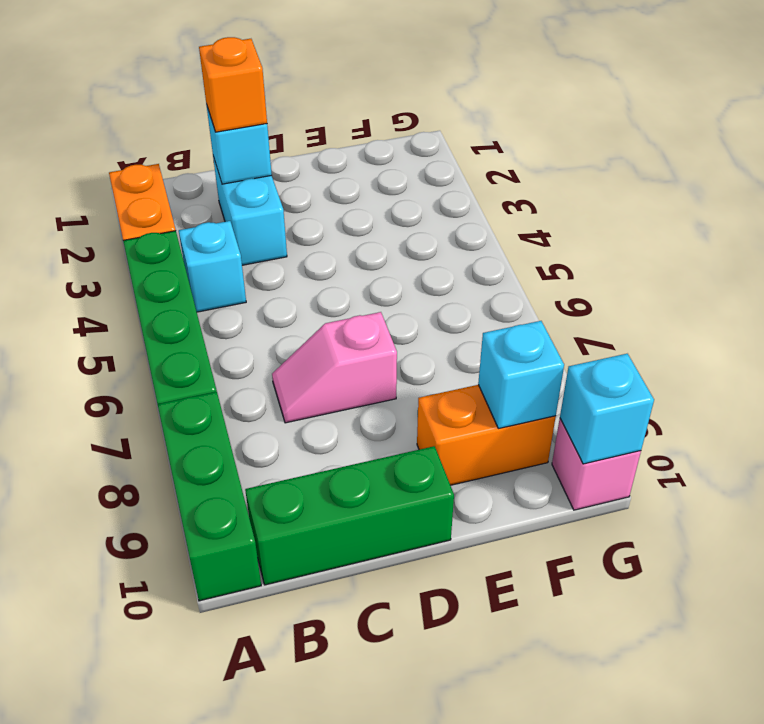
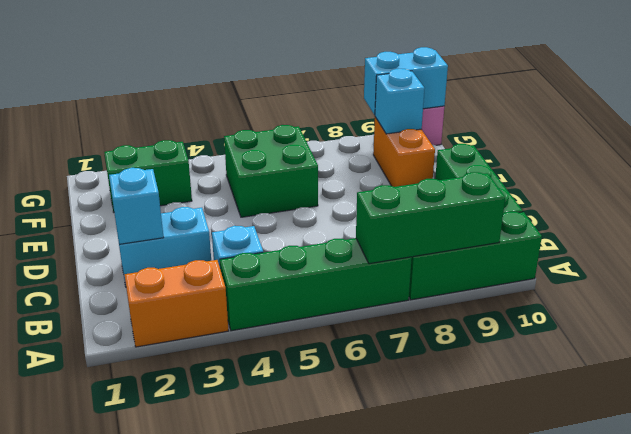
none -> green brick A7:A9 level 2
orange brick C2 level 3 -> none
pink slope C7:D7 level 1 top D -> none
none -> green brick E5:F6 level 1
none -> green brick F2:F3 level 1
cyan brick G10 level 2 -> cyan brick G9:G10 level 2

